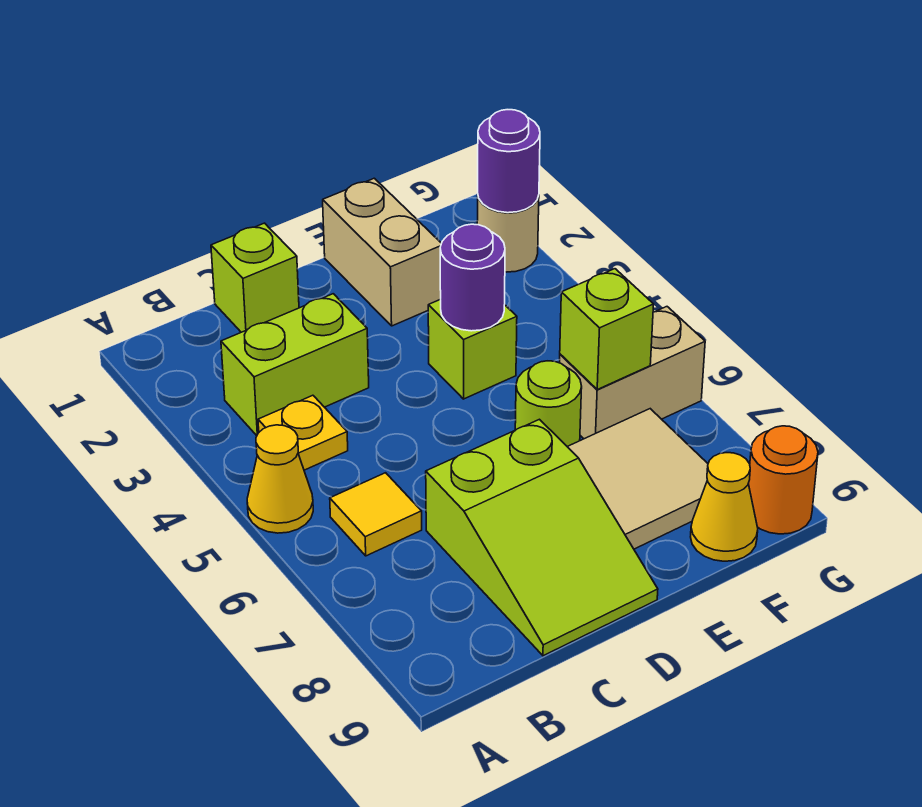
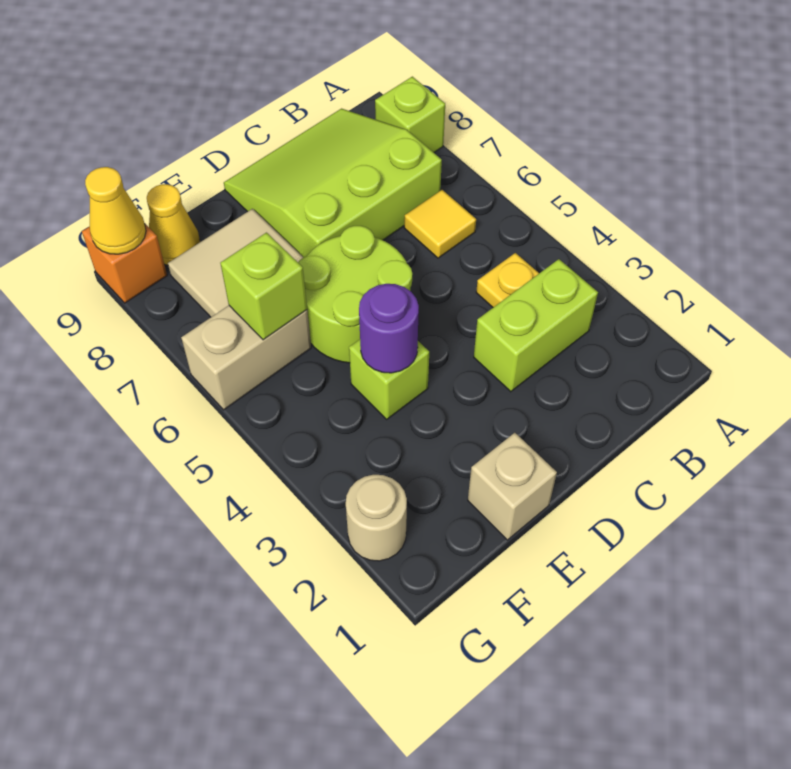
yellow cone A5 level 1 -> yellow cone G9 level 2
lime brick C1 level 1 -> lime brick A8 level 1
lime slope C7:D9 level 1 top 7 -> lime slope B7:D9 level 1 top 7
tan brick E1:E2 level 1 -> tan brick E1 level 1
lime round brick E6 level 1 -> lime round brick D5:E6 level 1
purple round brick G2 level 2 -> none
orange round brick G9 level 1 -> orange brick G9 level 1

